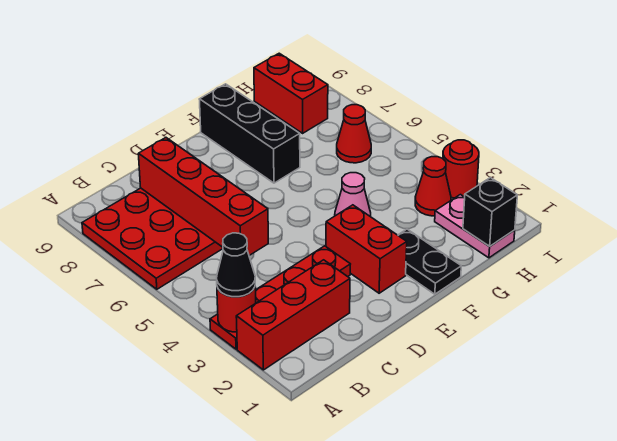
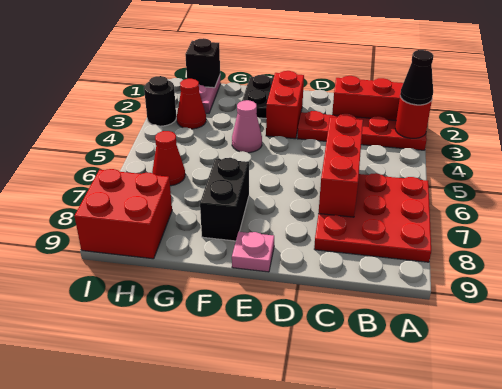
red brick C5:C8 level 2 -> red brick C5:C7 level 2
none -> pink plate E9 level 1
black brick F7:F9 level 1 -> black brick F7:F8 level 1
red brick H8:H9 level 1 -> red brick H8:I9 level 1
red round brick I3 level 1 -> black round brick I3 level 1

